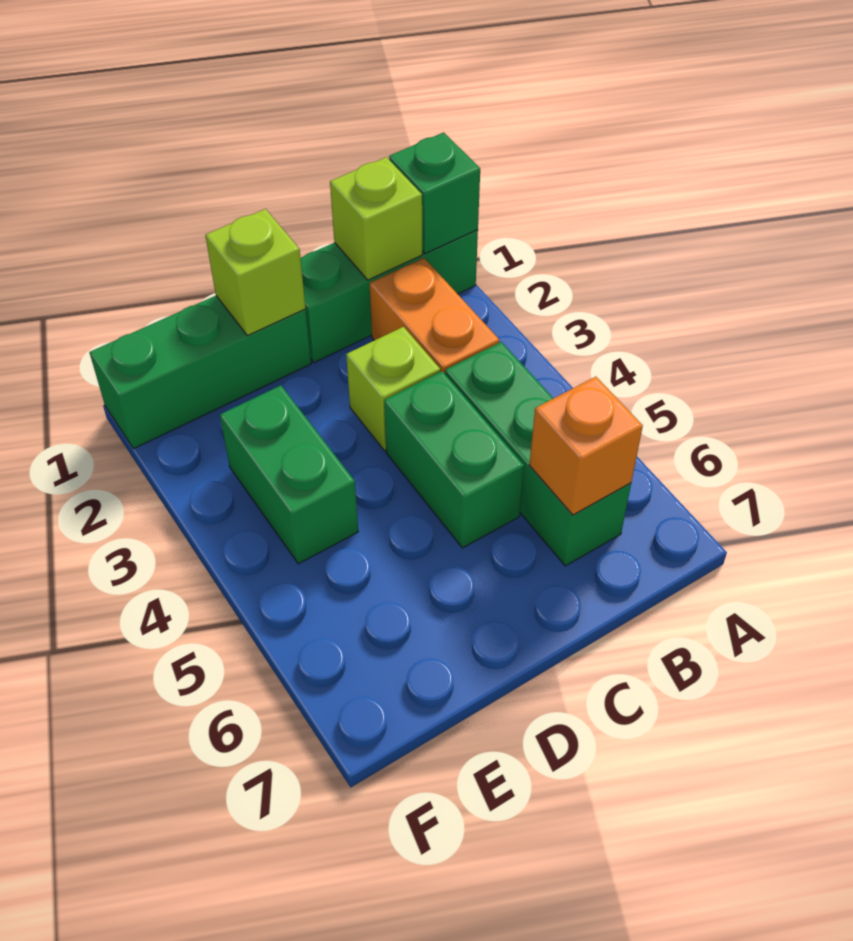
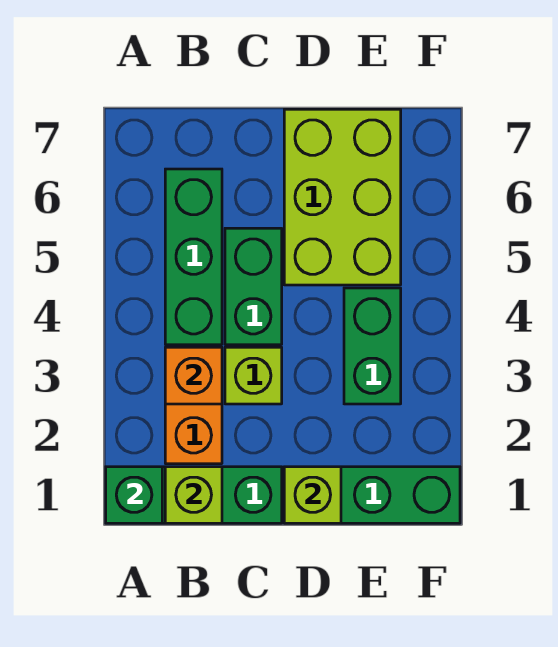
orange brick B6 level 2 -> orange brick B3 level 2
none -> lime brick D5:E7 level 1

